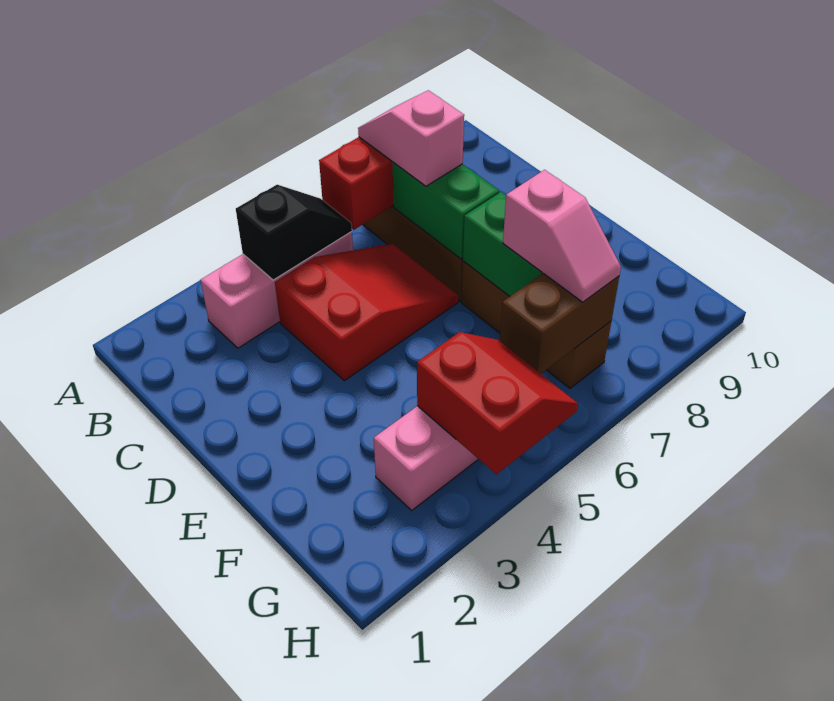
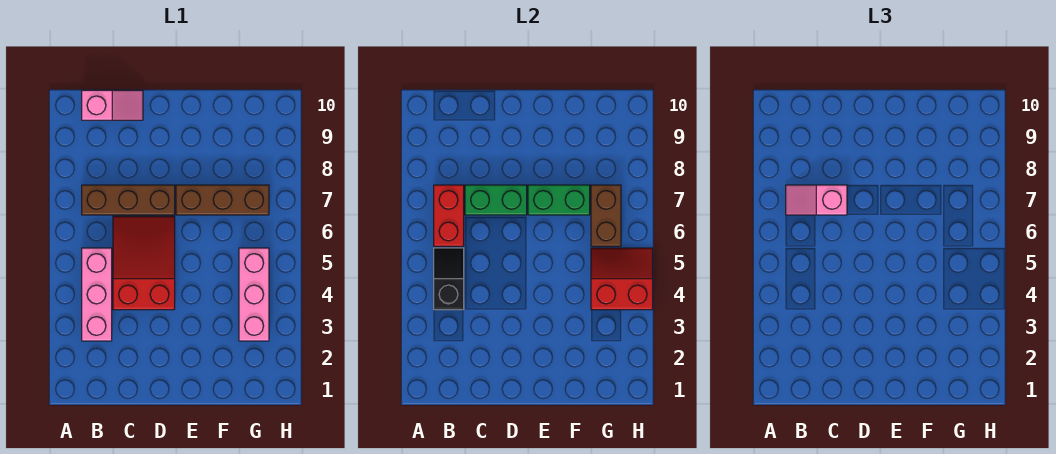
pink slope F7:G7 level 3 top F -> pink slope B10:C10 level 1 top B

